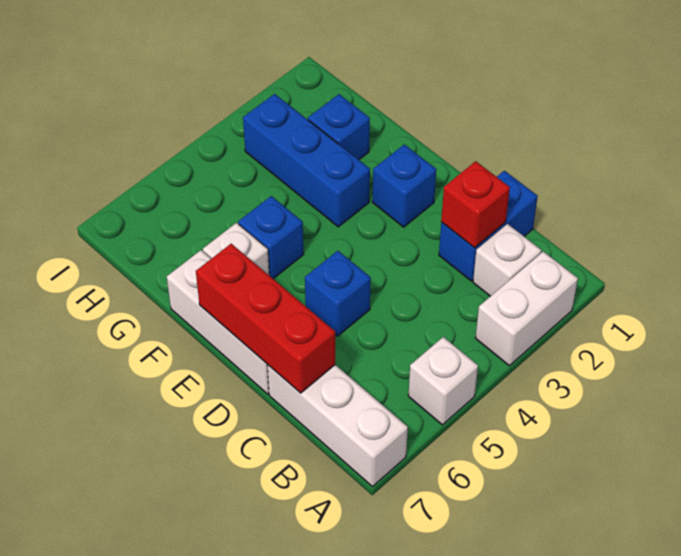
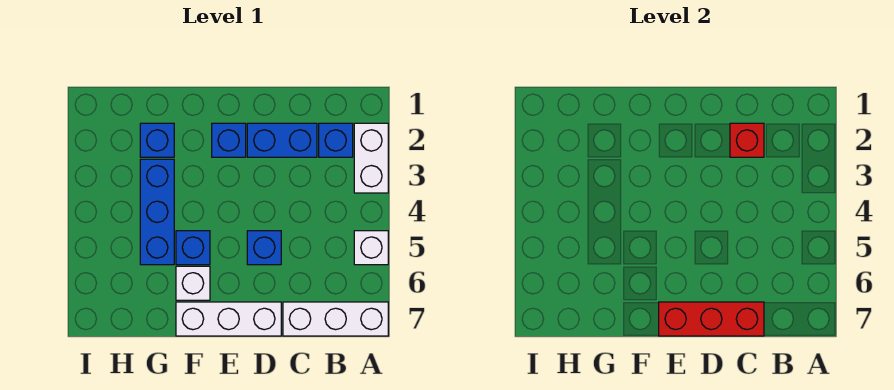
white brick B2 level 1 -> blue brick B2 level 1
blue brick C1:C2 level 1 -> blue brick C2:D2 level 1
blue brick F3:H3 level 1 -> blue brick G3:G5 level 1

